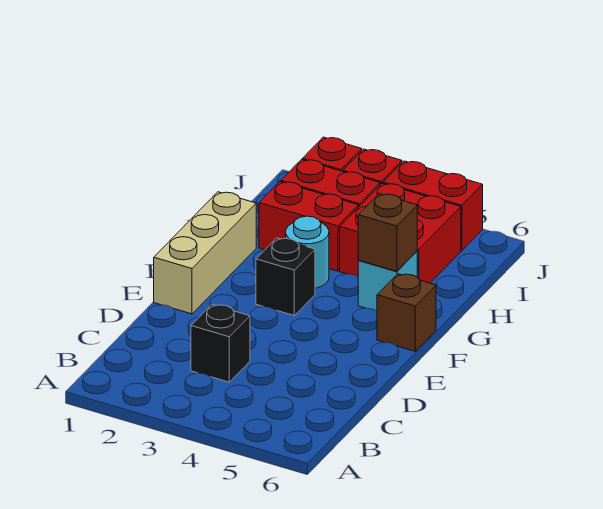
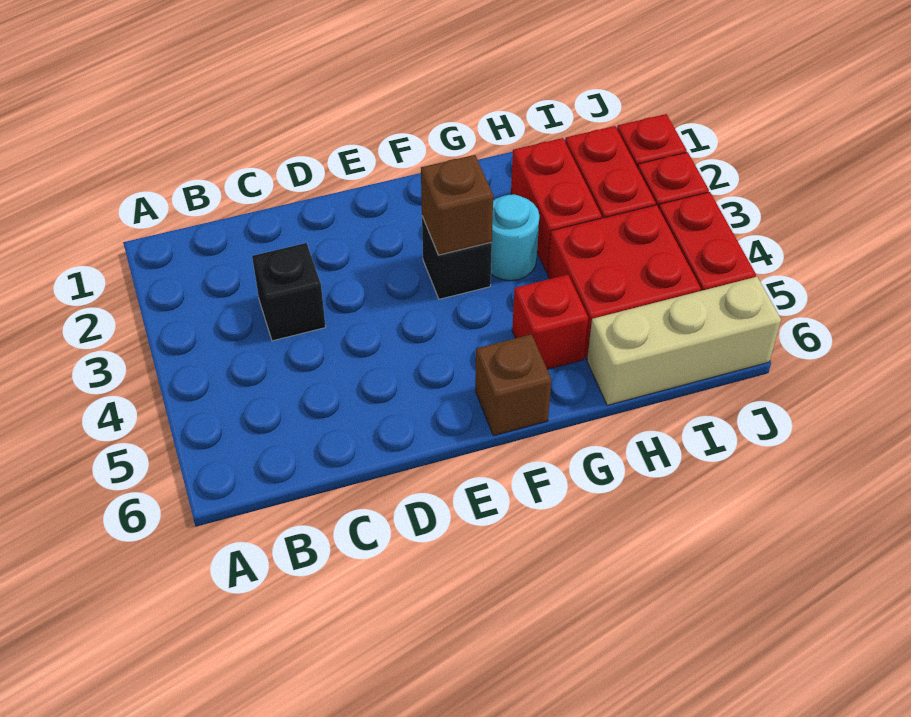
tan brick E1:G1 level 1 -> tan brick H6:J6 level 1
cyan brick G5 level 1 -> red brick G5 level 1
brown brick G5 level 2 -> brown brick F3 level 2

